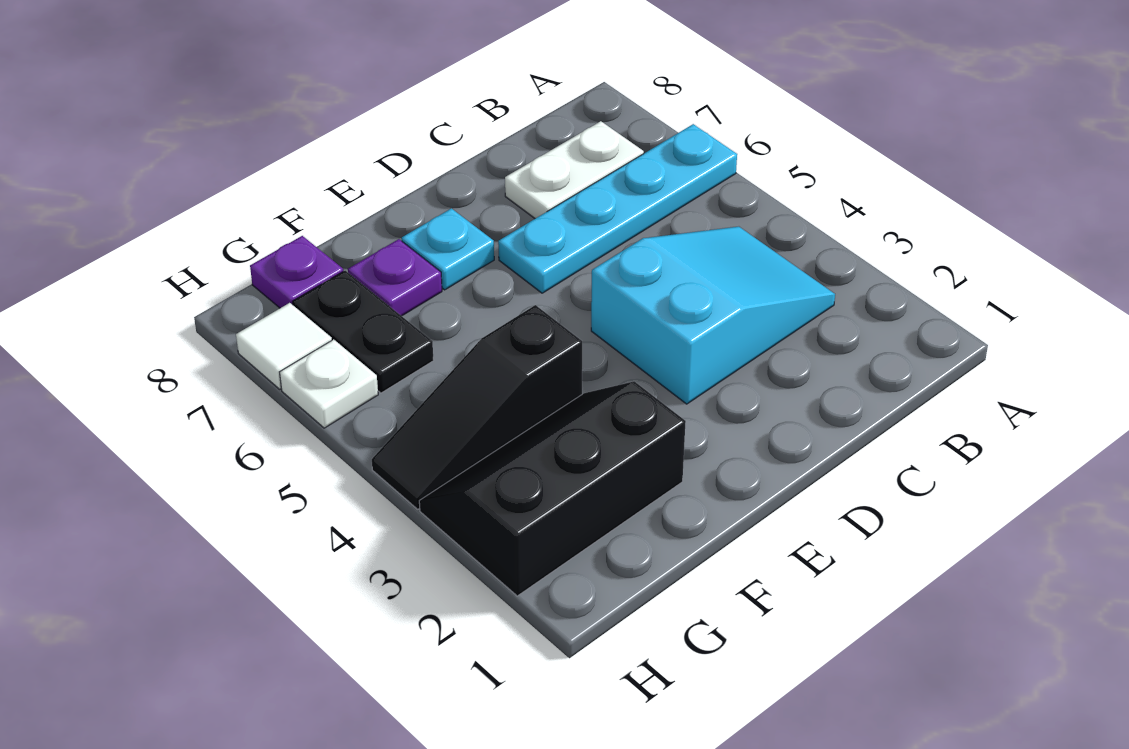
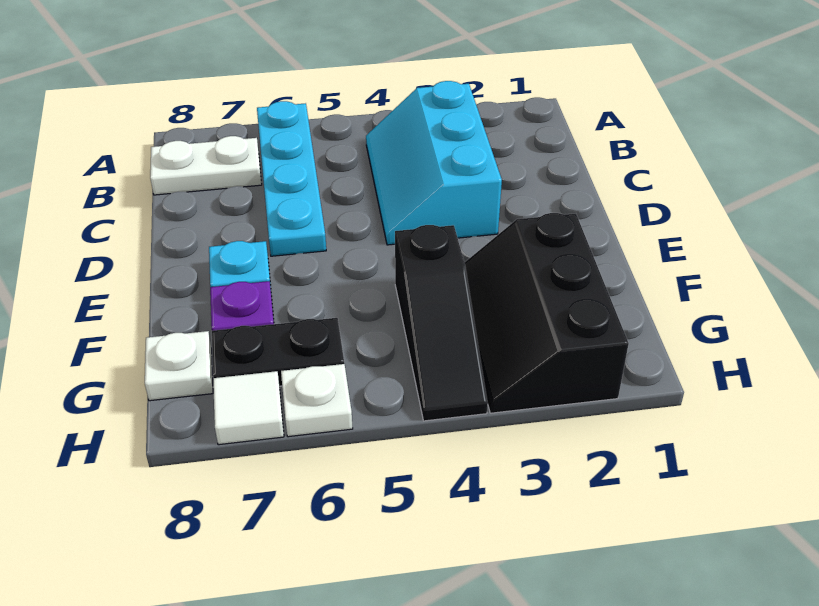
cyan slope B3:D4 level 1 top D -> cyan slope B3:D4 level 1 top 3
white plate B7:C7 level 1 -> white plate B7:B8 level 1
purple plate G8 level 1 -> white plate G8 level 1

